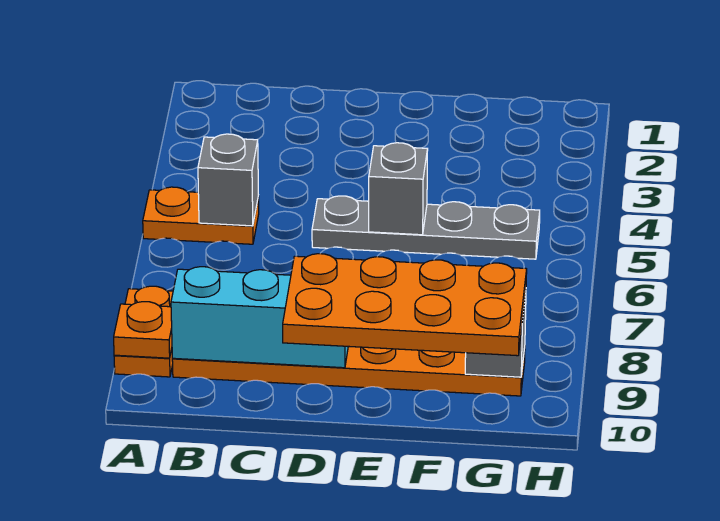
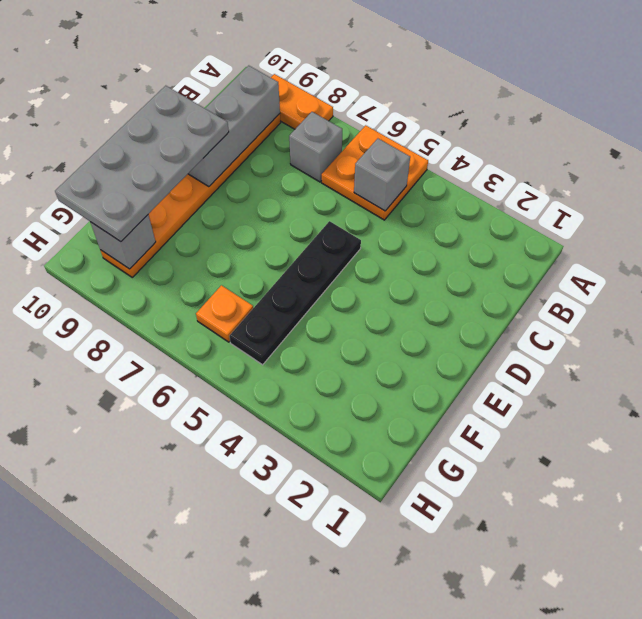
orange plate A5:B5 level 1 -> orange plate A5:B6 level 1
orange plate A9 level 2 -> orange plate G6 level 1
cyan brick B9:D9 level 2 -> grey brick B9:D9 level 2
grey plate D5:G5 level 1 -> black plate D5:G5 level 1
orange plate D9:G10 level 3 -> grey plate D9:G10 level 3
grey brick E5 level 2 -> grey brick B7 level 1

